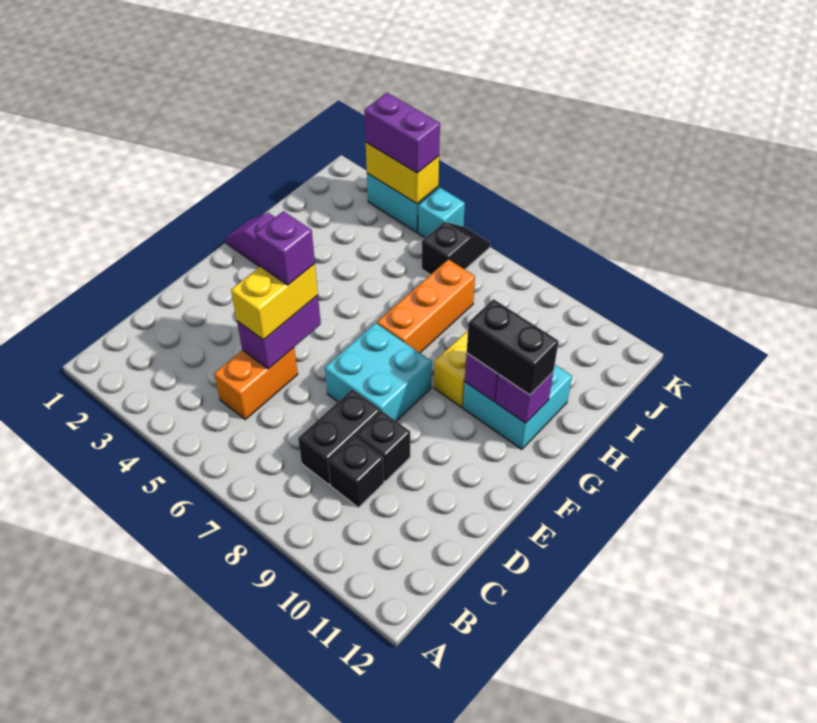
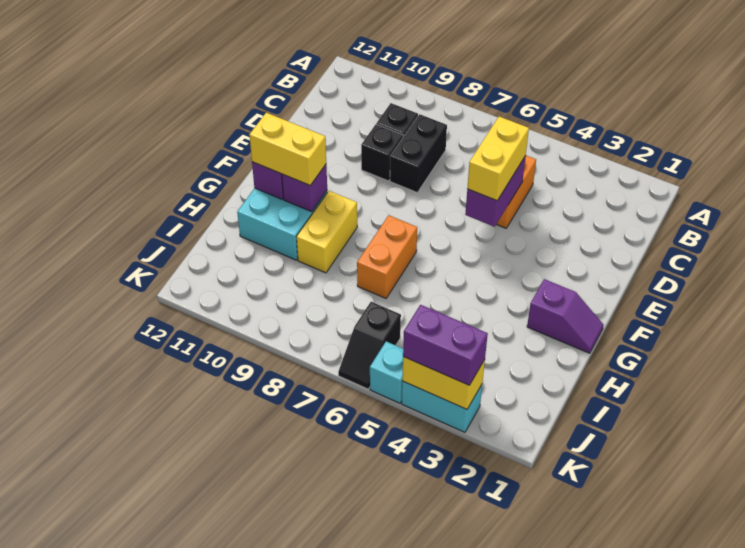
purple brick E5 level 4 -> none
cyan brick E7:F8 level 1 -> none
orange brick G7:I7 level 1 -> orange brick G7:H7 level 1
black brick G10:G11 level 3 -> yellow brick G10:G11 level 3

